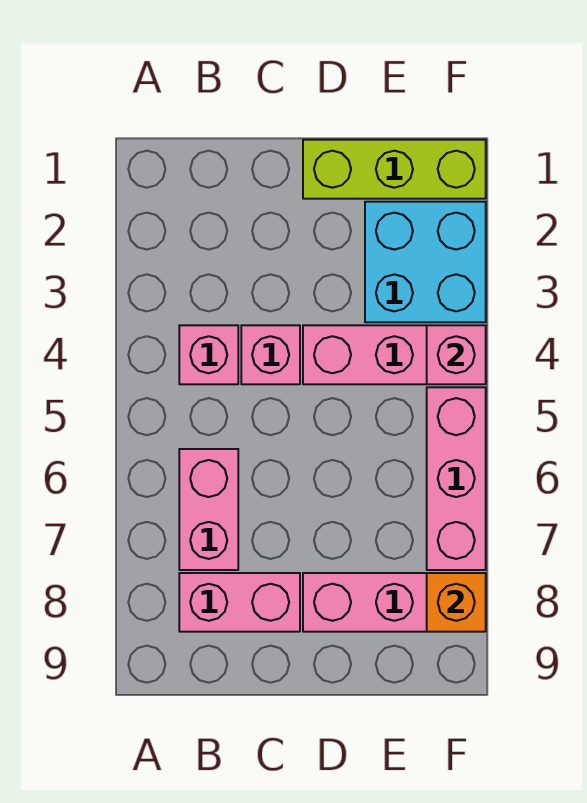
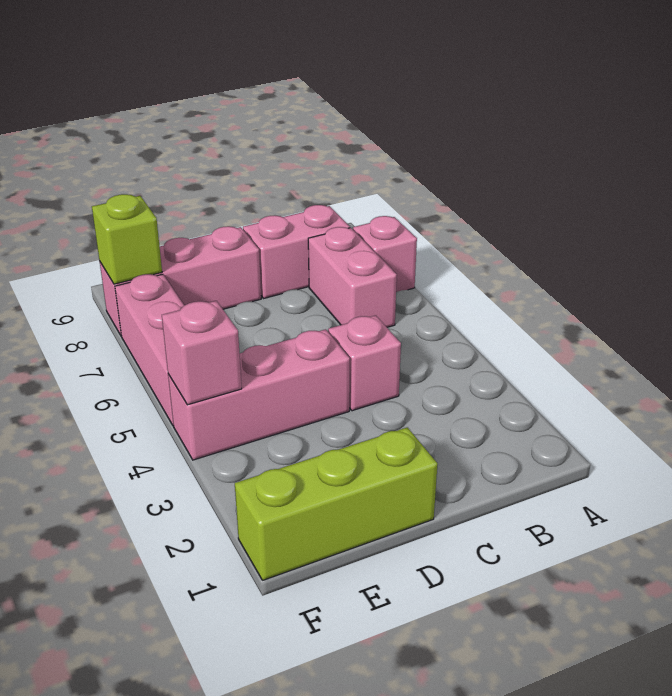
pink brick B4 level 1 -> pink brick A7 level 1
cyan brick E2:F3 level 1 -> none
orange brick F8 level 2 -> lime brick F8 level 2

